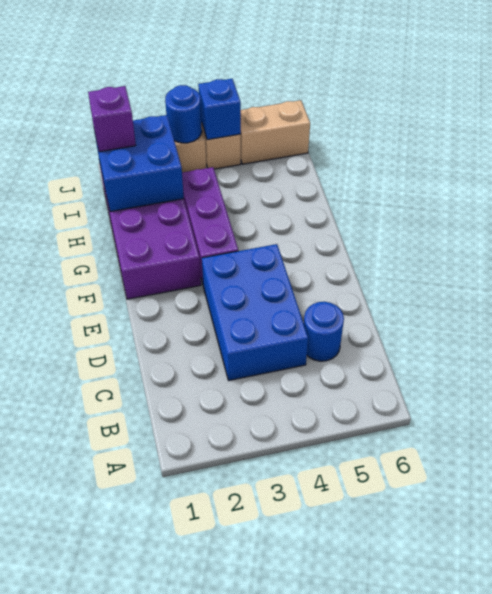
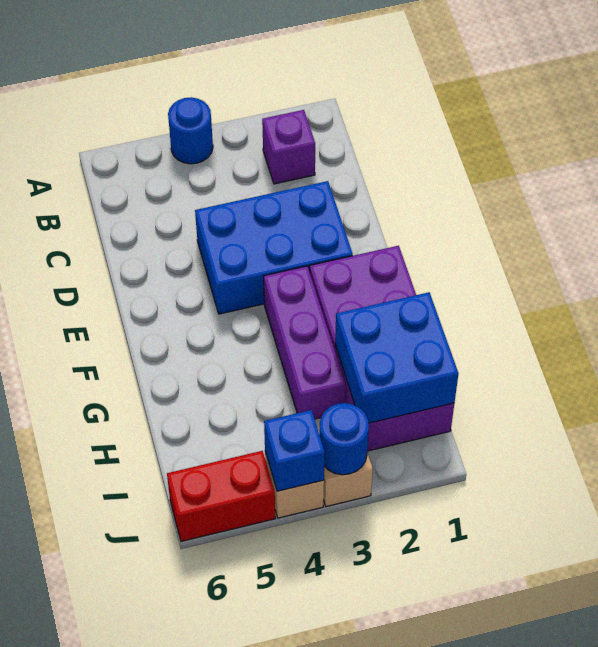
blue brick C3:E4 level 1 -> blue brick D2:E4 level 1
blue round brick C5 level 1 -> blue round brick A4 level 1
purple brick I1 level 3 -> purple brick B2 level 1
tan brick J5:J6 level 1 -> red brick J5:J6 level 1

